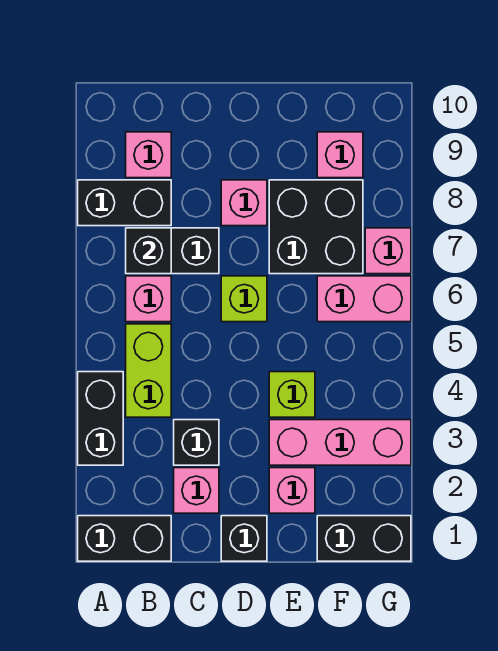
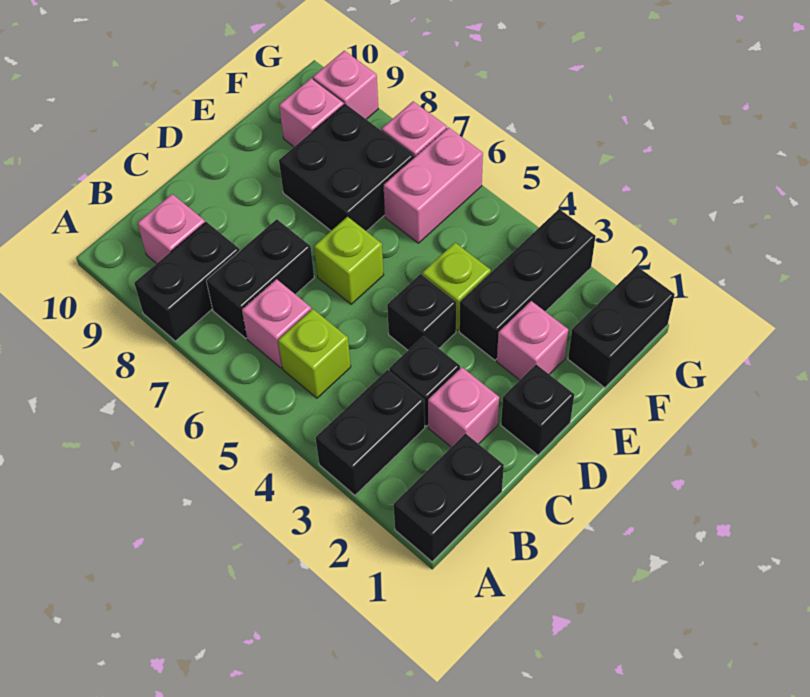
black brick A3:A4 level 1 -> black brick A3:B3 level 1
lime brick B4:B5 level 1 -> lime brick B5 level 1
black brick B7 level 2 -> black brick D4 level 1
pink brick D8 level 1 -> pink brick G9 level 1
pink brick E3:G3 level 1 -> black brick E3:G3 level 1

